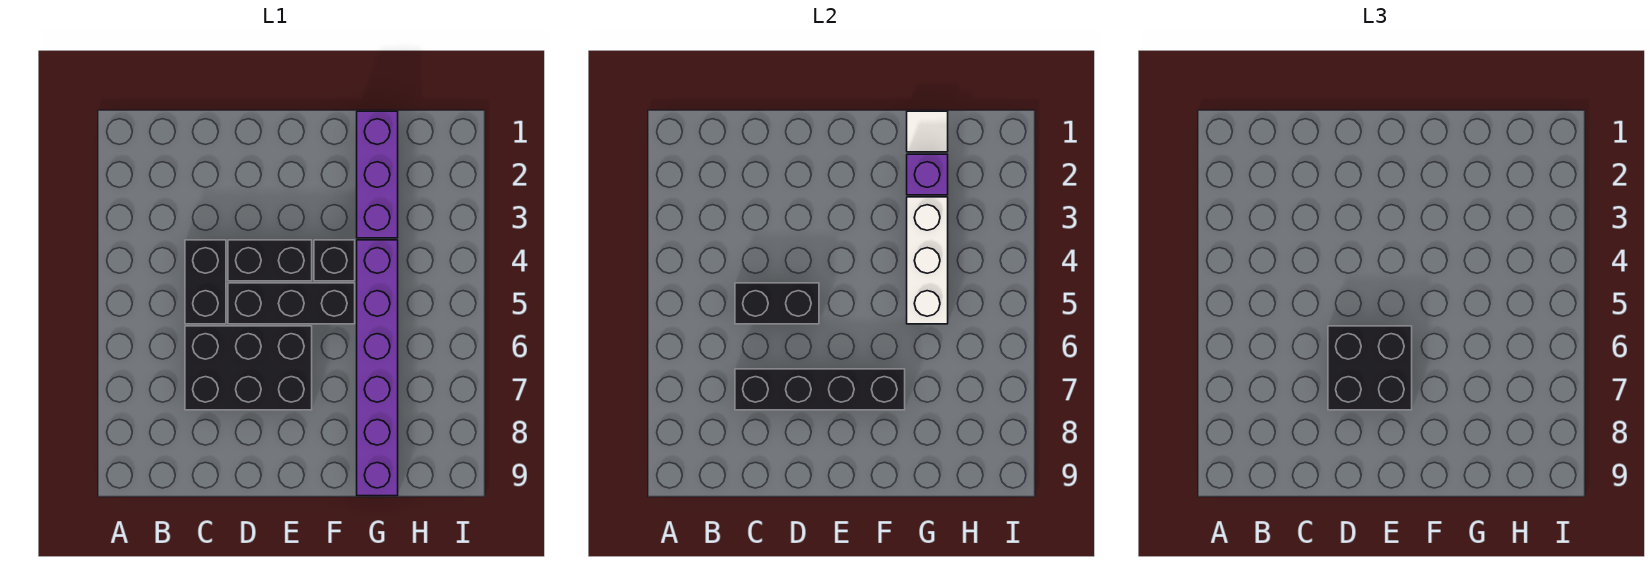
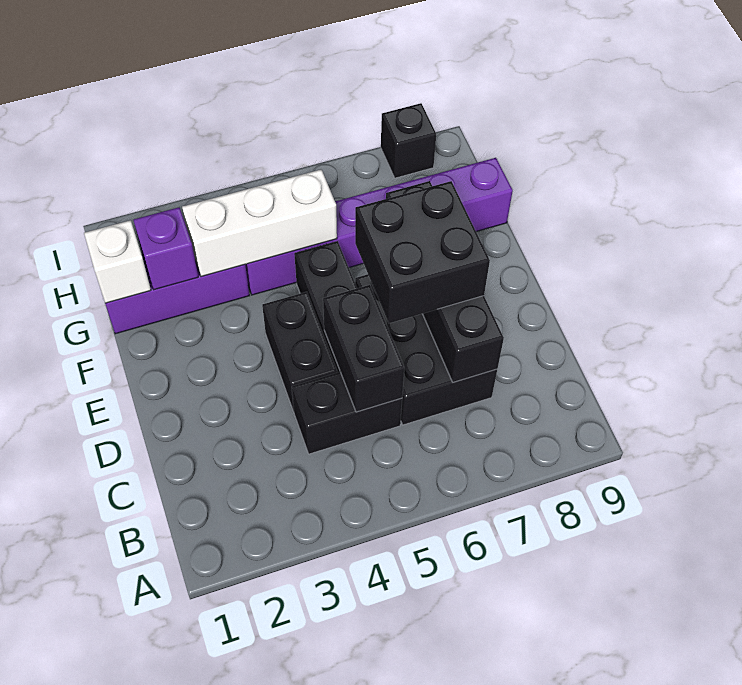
black brick F4 level 1 -> black brick I8 level 1
white tile G1 level 2 -> white brick G1 level 2

